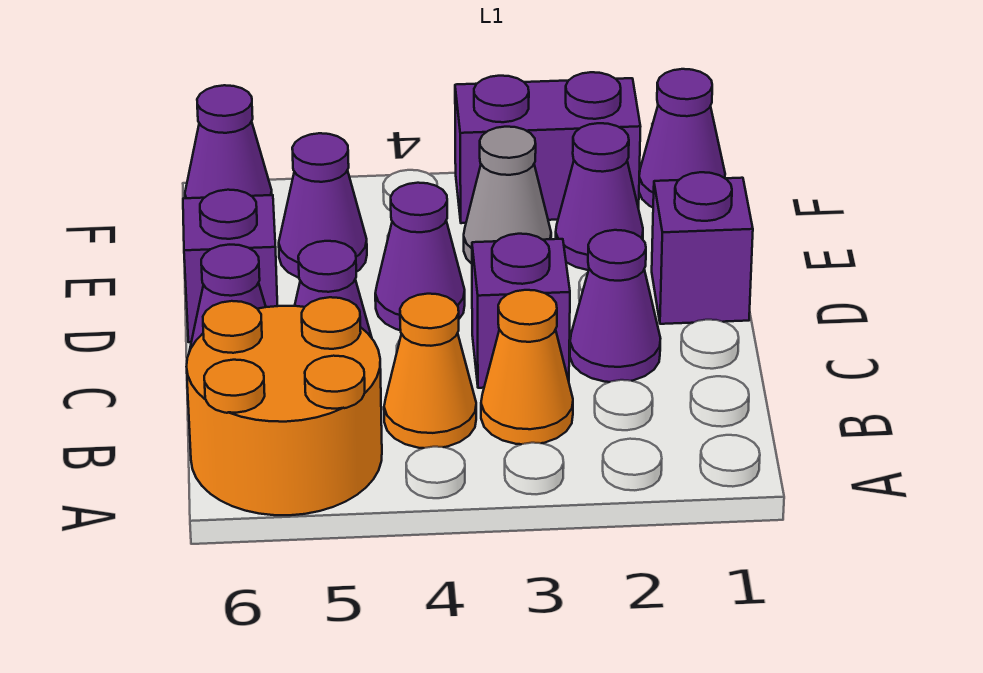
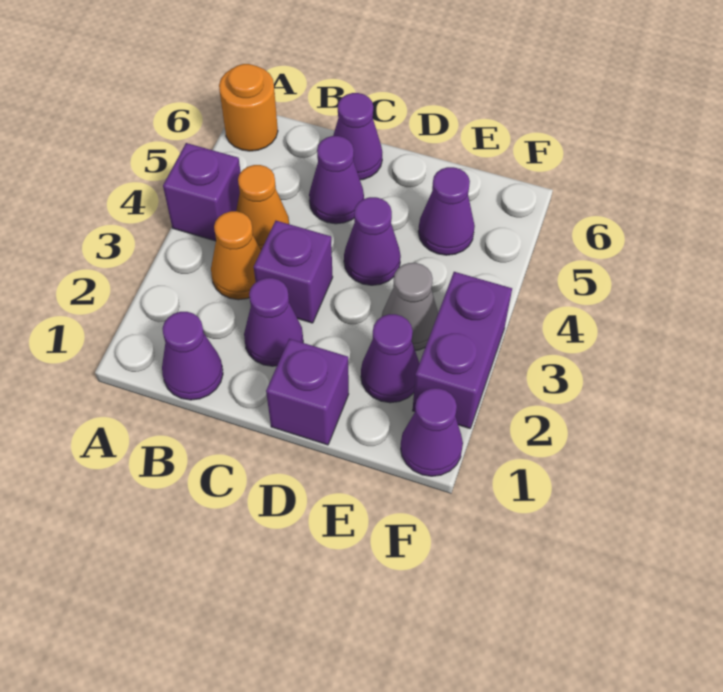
orange round brick A5:B6 level 1 -> orange round brick A6 level 1
purple brick D6 level 1 -> purple brick A4 level 1
purple cone F6 level 1 -> purple cone B1 level 1

